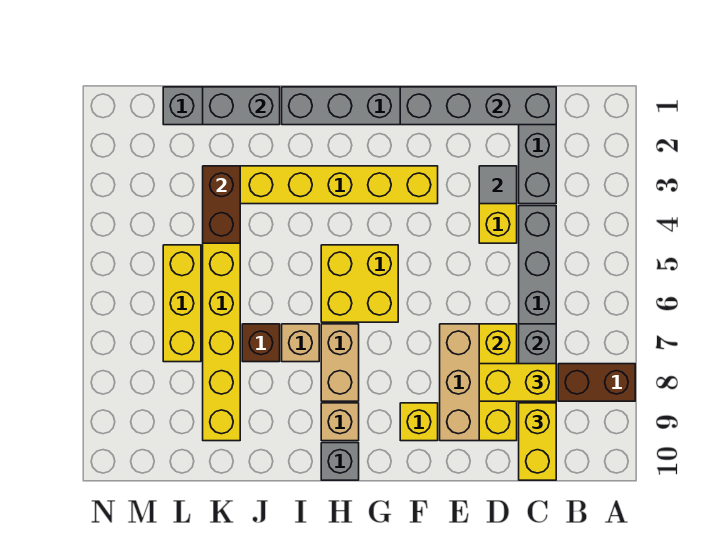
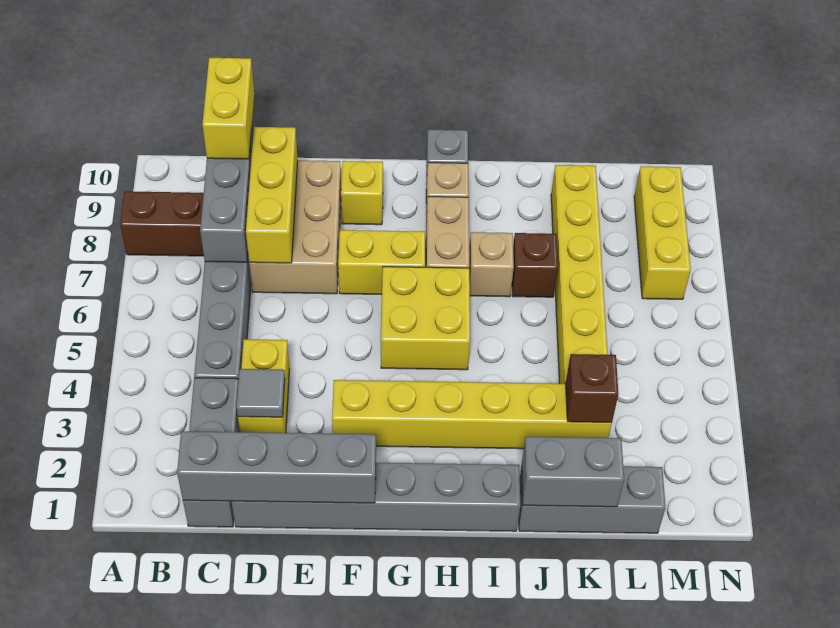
yellow brick C8:D8 level 3 -> yellow brick F7:G7 level 1
brown brick K3:K4 level 2 -> brown brick K3 level 2
yellow brick L5:L7 level 1 -> yellow brick M7:M9 level 1

